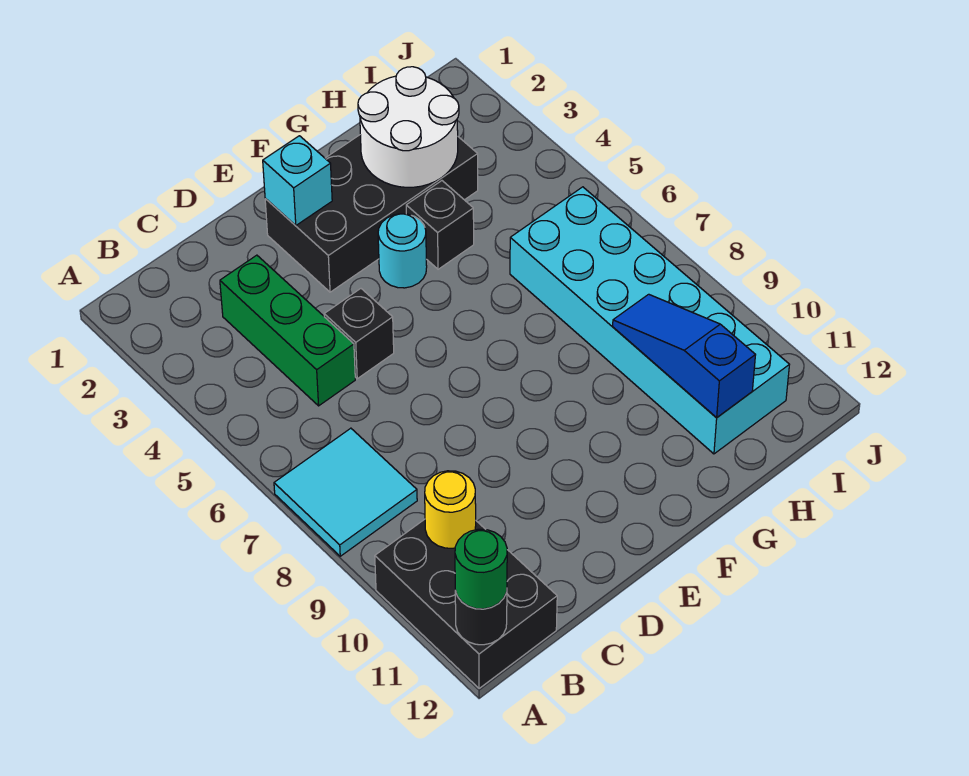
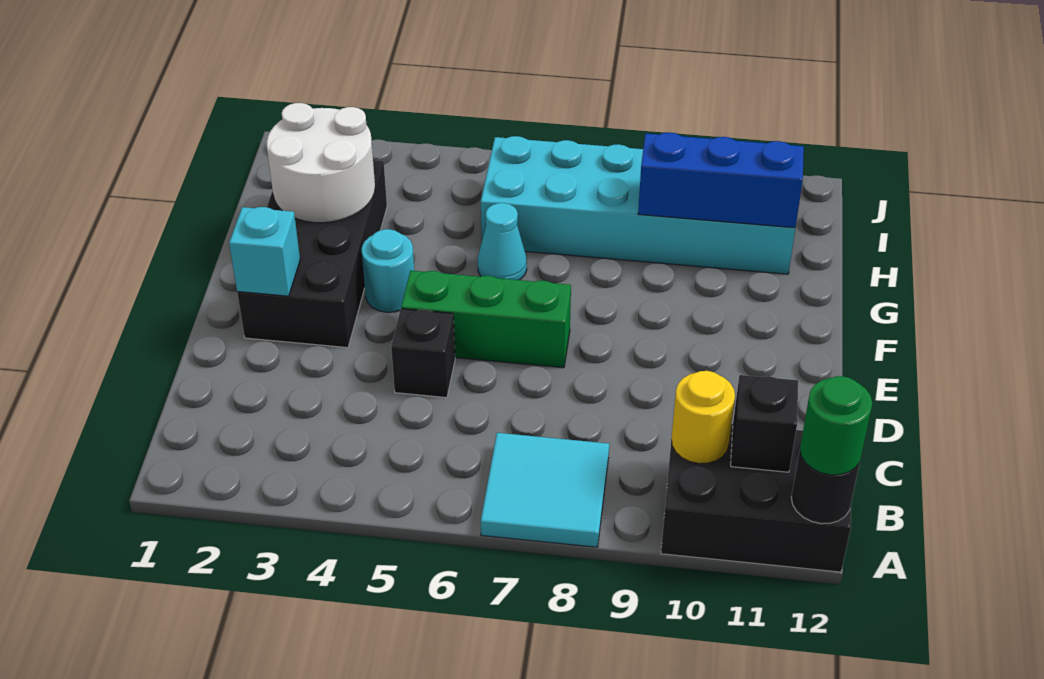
green brick C3:C5 level 1 -> green brick E5:E7 level 1
black brick G4 level 1 -> black brick B11 level 2
none -> cyan cone G6 level 1
blue slope H9:H11 level 2 top 11 -> blue brick H9:H11 level 2

